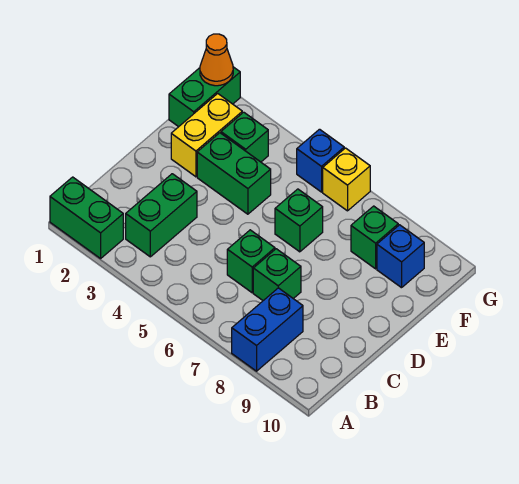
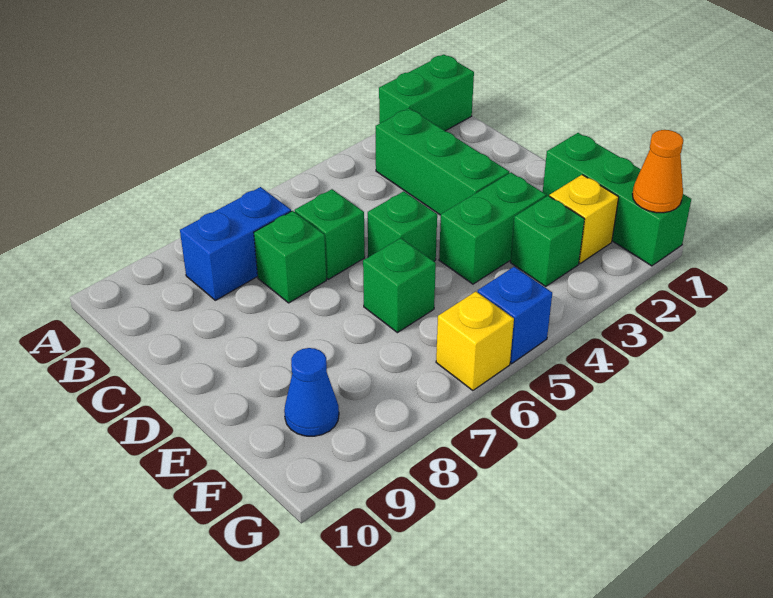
blue brick A8:B8 level 1 -> blue brick B7:B8 level 1
green brick B3:C3 level 1 -> green brick B3:D3 level 1
yellow brick E2:F2 level 1 -> yellow brick F2 level 1
green brick F1:G1 level 1 -> green brick E1:G1 level 1
green brick F8 level 1 -> green brick D5 level 1
blue brick F9 level 1 -> blue cone F9 level 1

